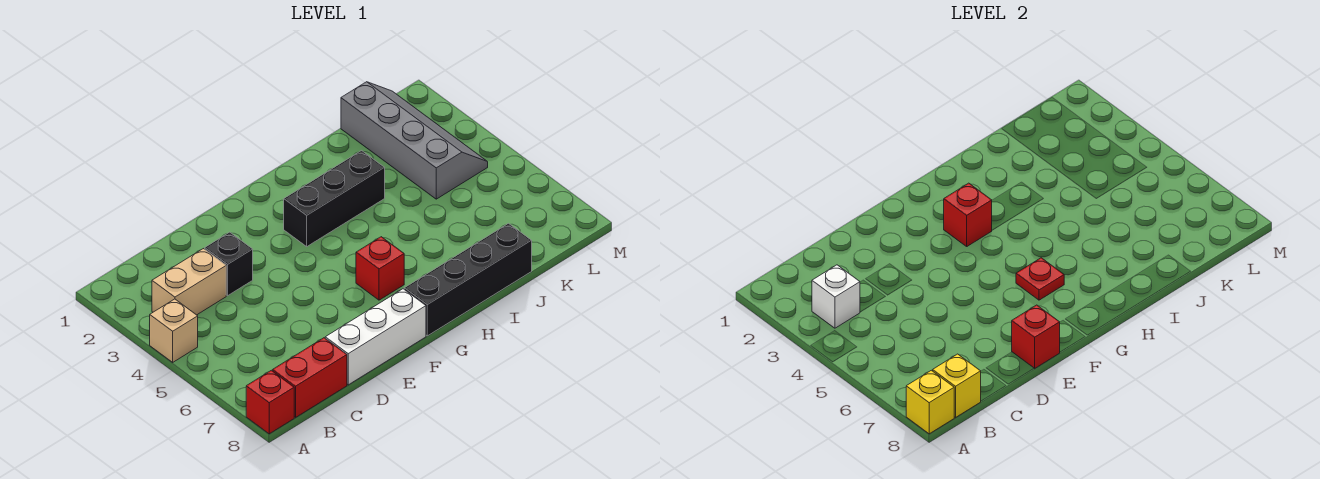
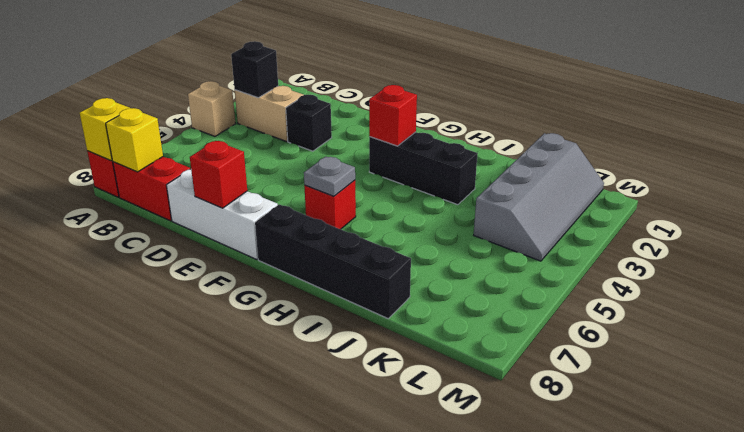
white brick B3 level 2 -> black brick B3 level 2
red plate G6 level 2 -> grey plate G6 level 2

